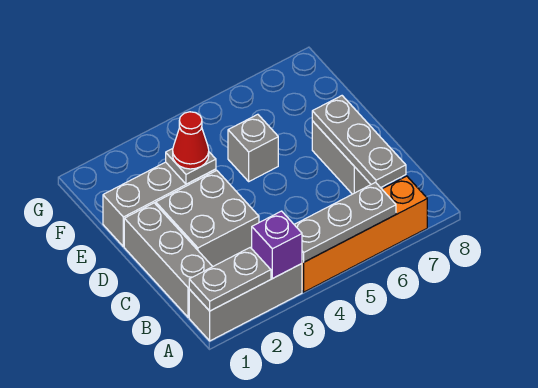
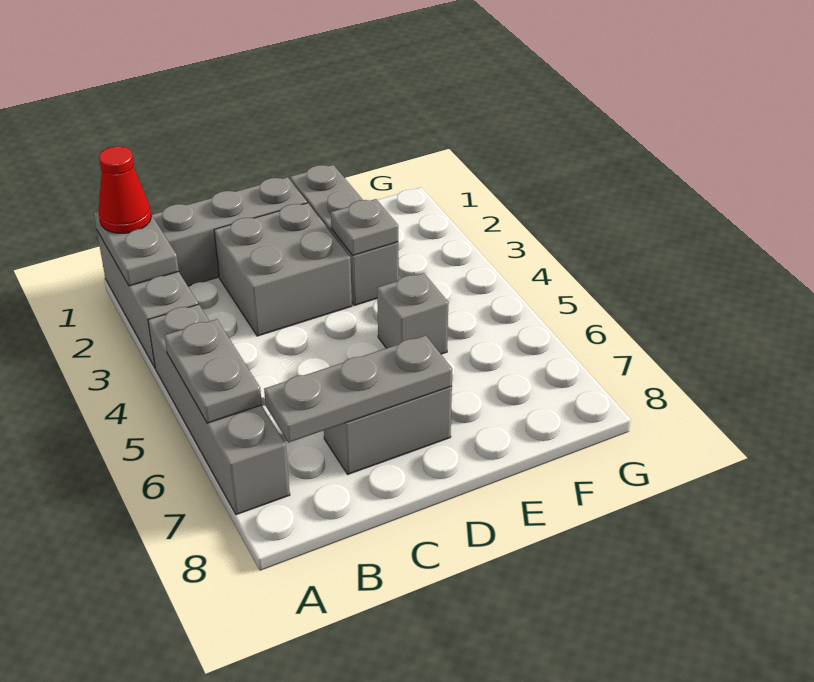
purple brick A3 level 2 -> none
orange brick A4:A7 level 1 -> grey brick A4:A7 level 1
grey plate A4:A6 level 2 -> grey plate A5:A6 level 2
red cone E3 level 3 -> red cone A1 level 3

